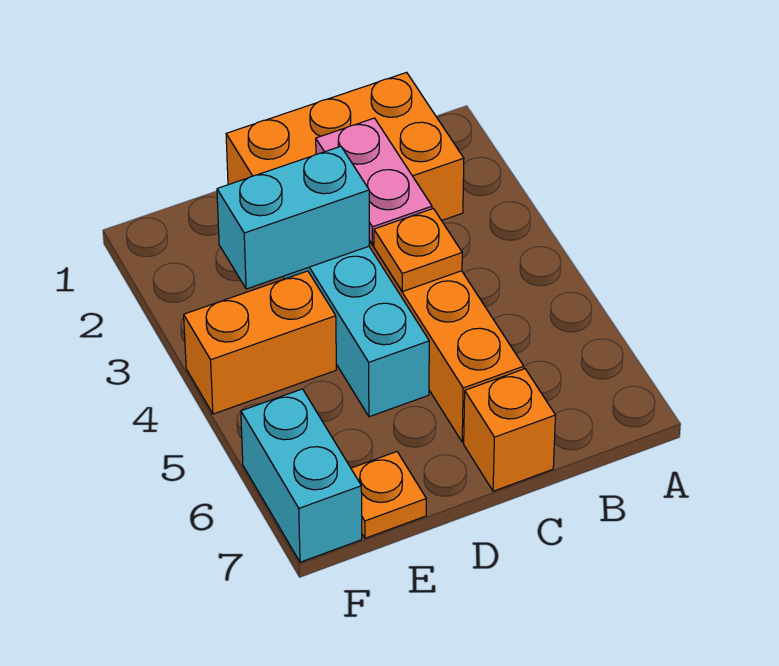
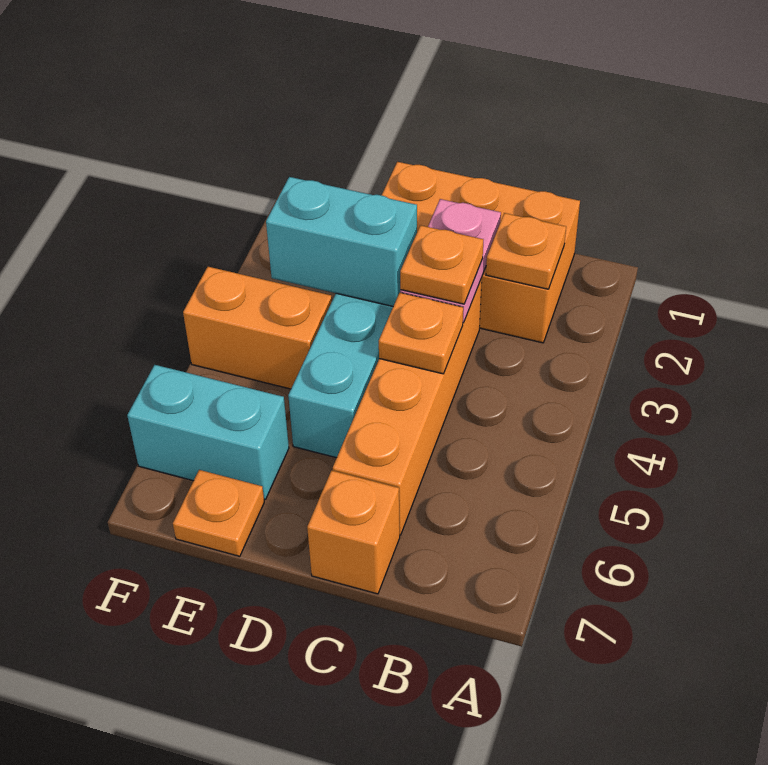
none -> orange plate B2 level 2
none -> orange plate C3 level 3
cyan brick F6:F7 level 1 -> cyan brick E6:F6 level 1

